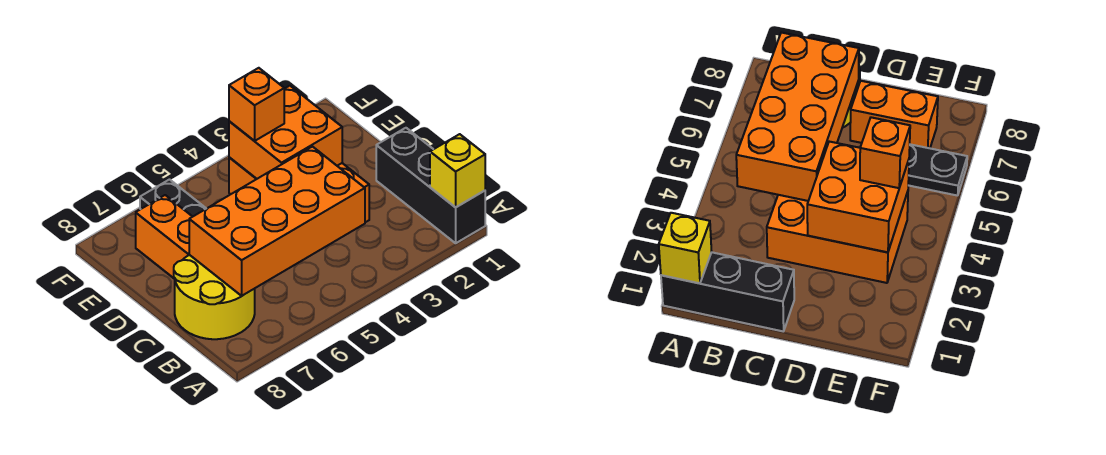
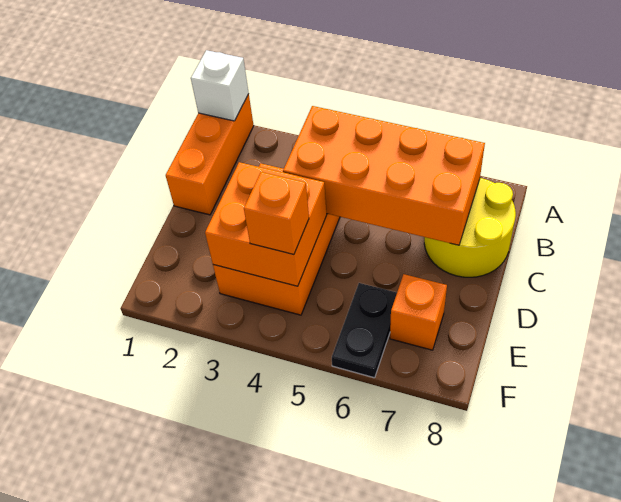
black brick A1:C1 level 1 -> orange brick A1:C1 level 1
yellow brick A1 level 2 -> white brick A1 level 2
orange brick D7:E7 level 1 -> orange brick E7 level 1

